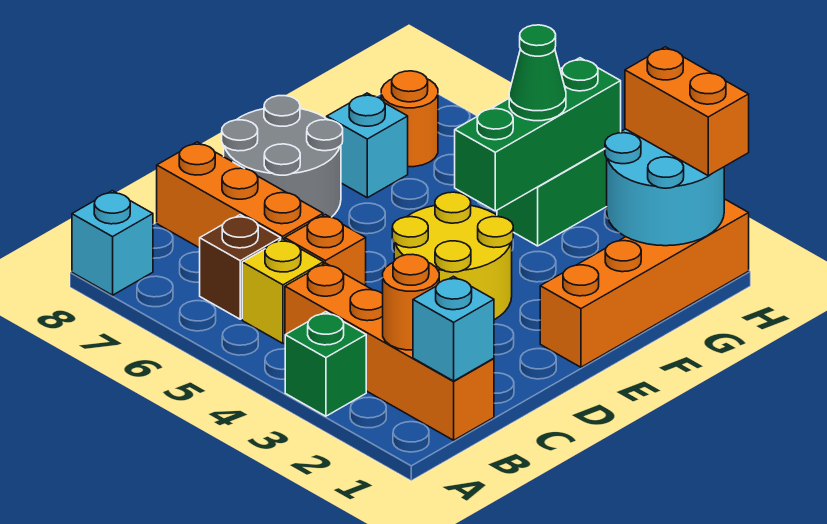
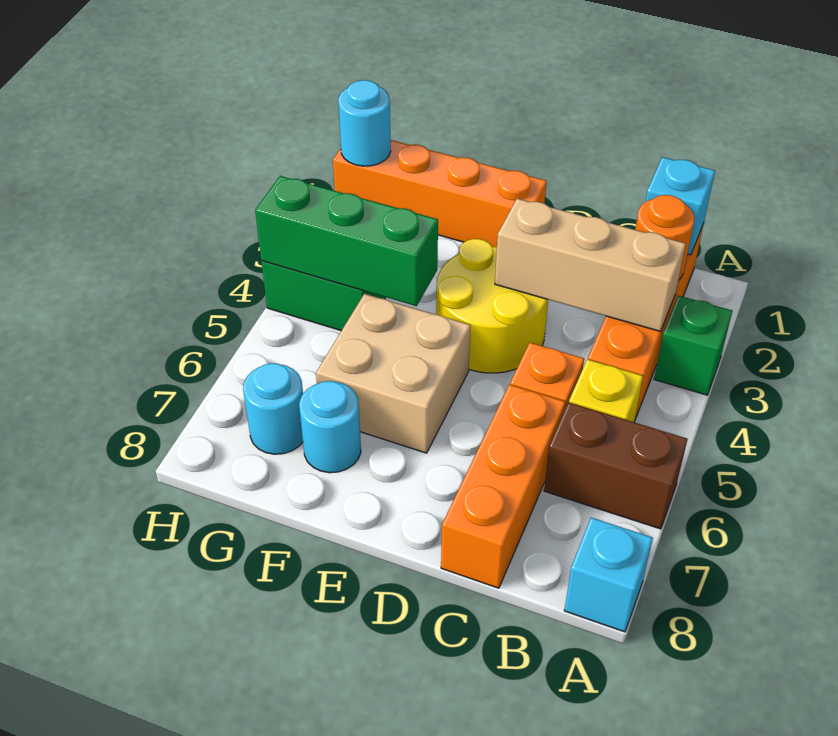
none -> tan brick B3:D3 level 2
brown brick B6 level 1 -> brown brick A6:B6 level 1
grey round brick D7:E8 level 1 -> none
none -> tan brick E5:F6 level 1
cyan brick F7 level 1 -> cyan round brick F7 level 1
cyan round brick G1:H2 level 2 -> cyan round brick H1 level 2
green cone G4 level 3 -> none
orange round brick G7 level 1 -> cyan round brick G7 level 1
orange brick H1:H2 level 3 -> none

